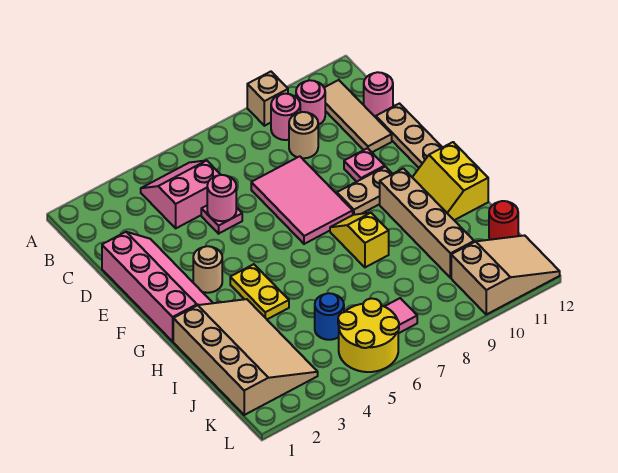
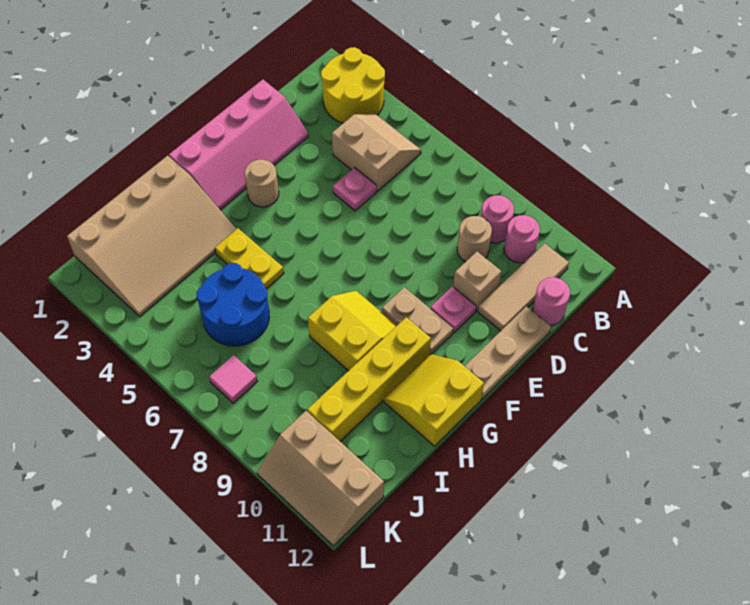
tan brick A9 level 1 -> tan brick D10 level 1
pink slope B4:C5 level 1 top C -> tan slope B4:C5 level 1 top C
pink round brick D5 level 2 -> none
pink tile D7:F8 level 1 -> none
yellow plate G4:H4 level 1 -> yellow plate H4:H5 level 1
yellow slope G8:H8 level 1 top H -> yellow slope G8:H9 level 1 top H
tan brick G10:J10 level 1 -> yellow brick G10:J10 level 1
blue round brick J5 level 1 -> blue round brick I5:J6 level 1
red round brick J12 level 1 -> none
yellow round brick K5:L6 level 1 -> yellow round brick A2:B3 level 1
tan slope K10:L12 level 1 top 10 -> tan slope K10:L12 level 1 top K

